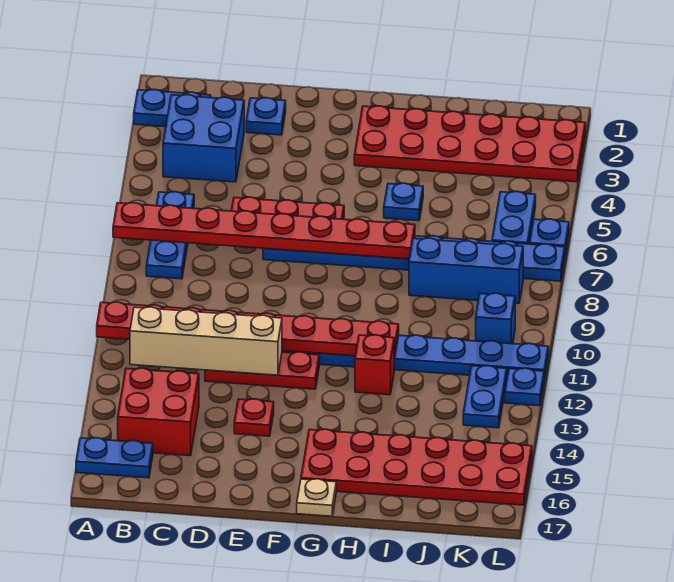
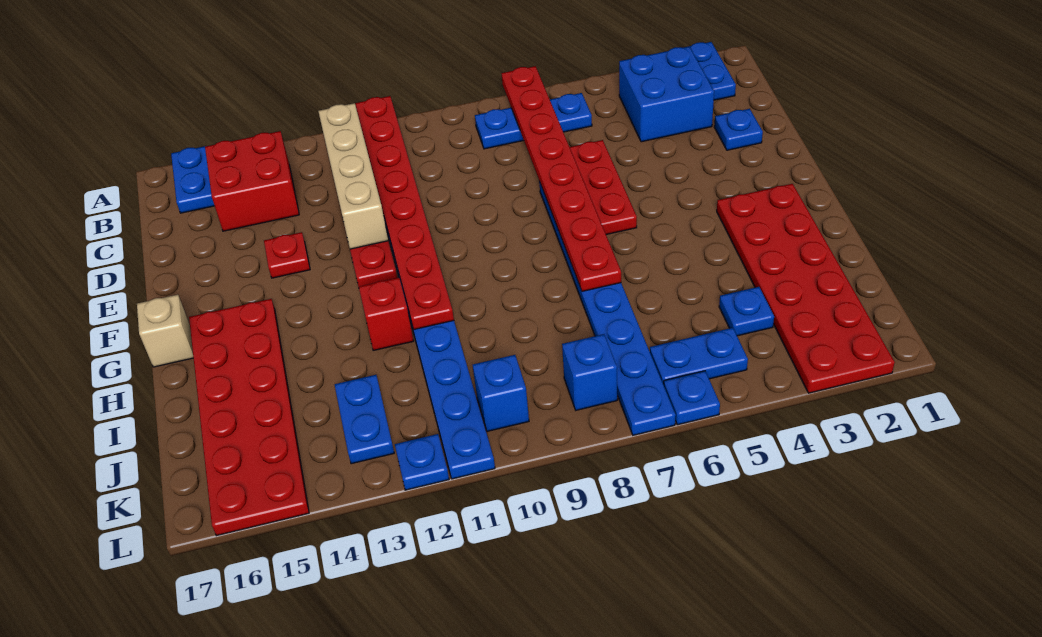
tan plate G17 level 1 -> tan brick G17 level 1
blue plate H5 level 1 -> blue plate J4 level 1
blue brick I8:K8 level 1 -> blue brick K8 level 1
blue plate K12:K13 level 1 -> blue plate J13:K13 level 1

